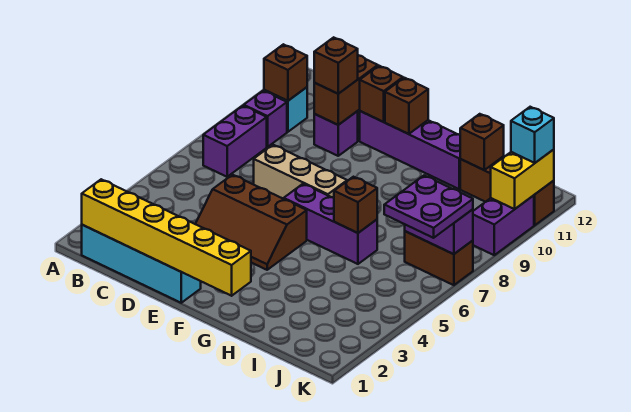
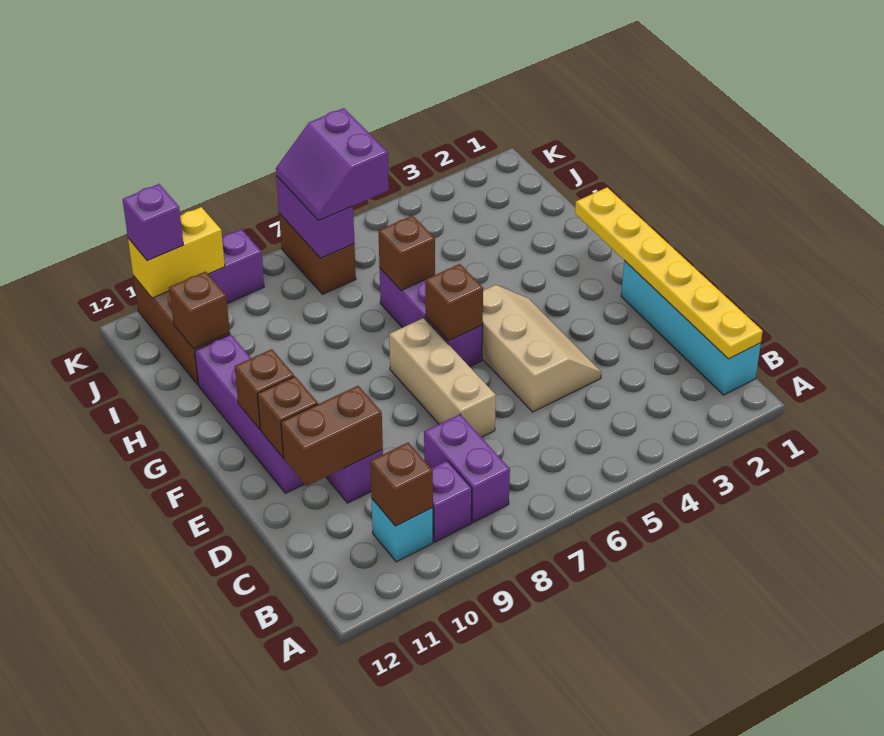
yellow brick B1:G1 level 2 -> yellow plate B1:G1 level 2
purple brick B7:B8 level 1 -> purple brick B8:C8 level 1
brown slope D4:F5 level 1 top 5 -> tan slope D4:F5 level 1 top 5
brown brick D10 level 3 -> brown brick F6 level 2
purple plate J6:K7 level 3 -> purple slope J6:K7 level 3 top 6
cyan brick K11 level 3 -> purple brick K11 level 3

